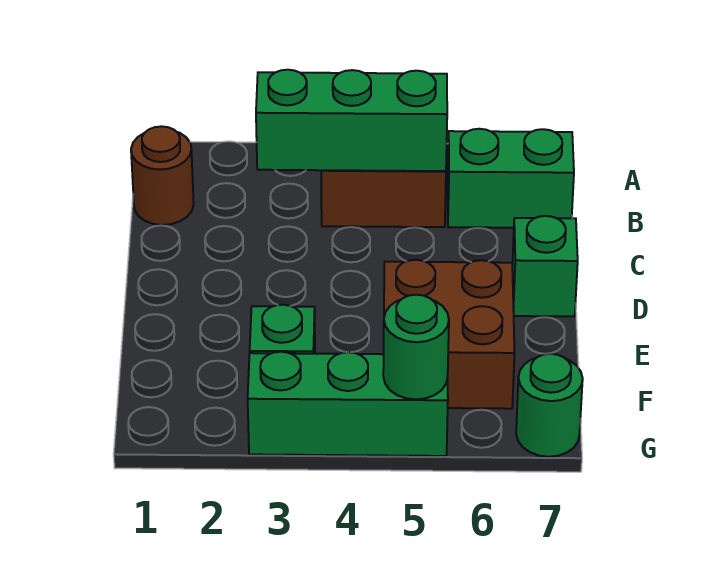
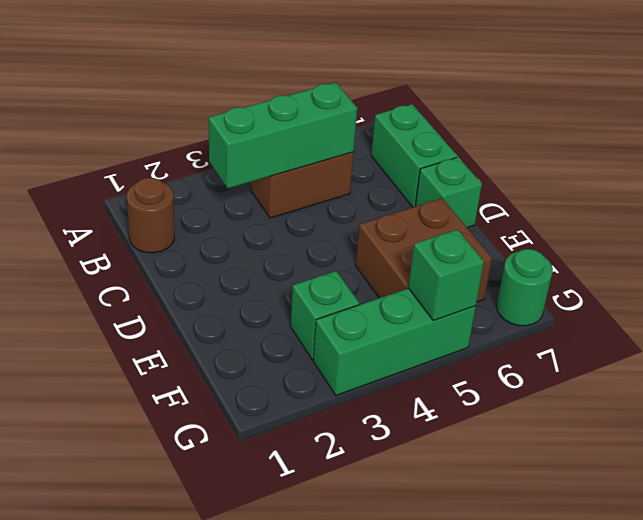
green brick B6:B7 level 1 -> green brick B7:C7 level 1
green round brick G5 level 2 -> green brick G5 level 2

